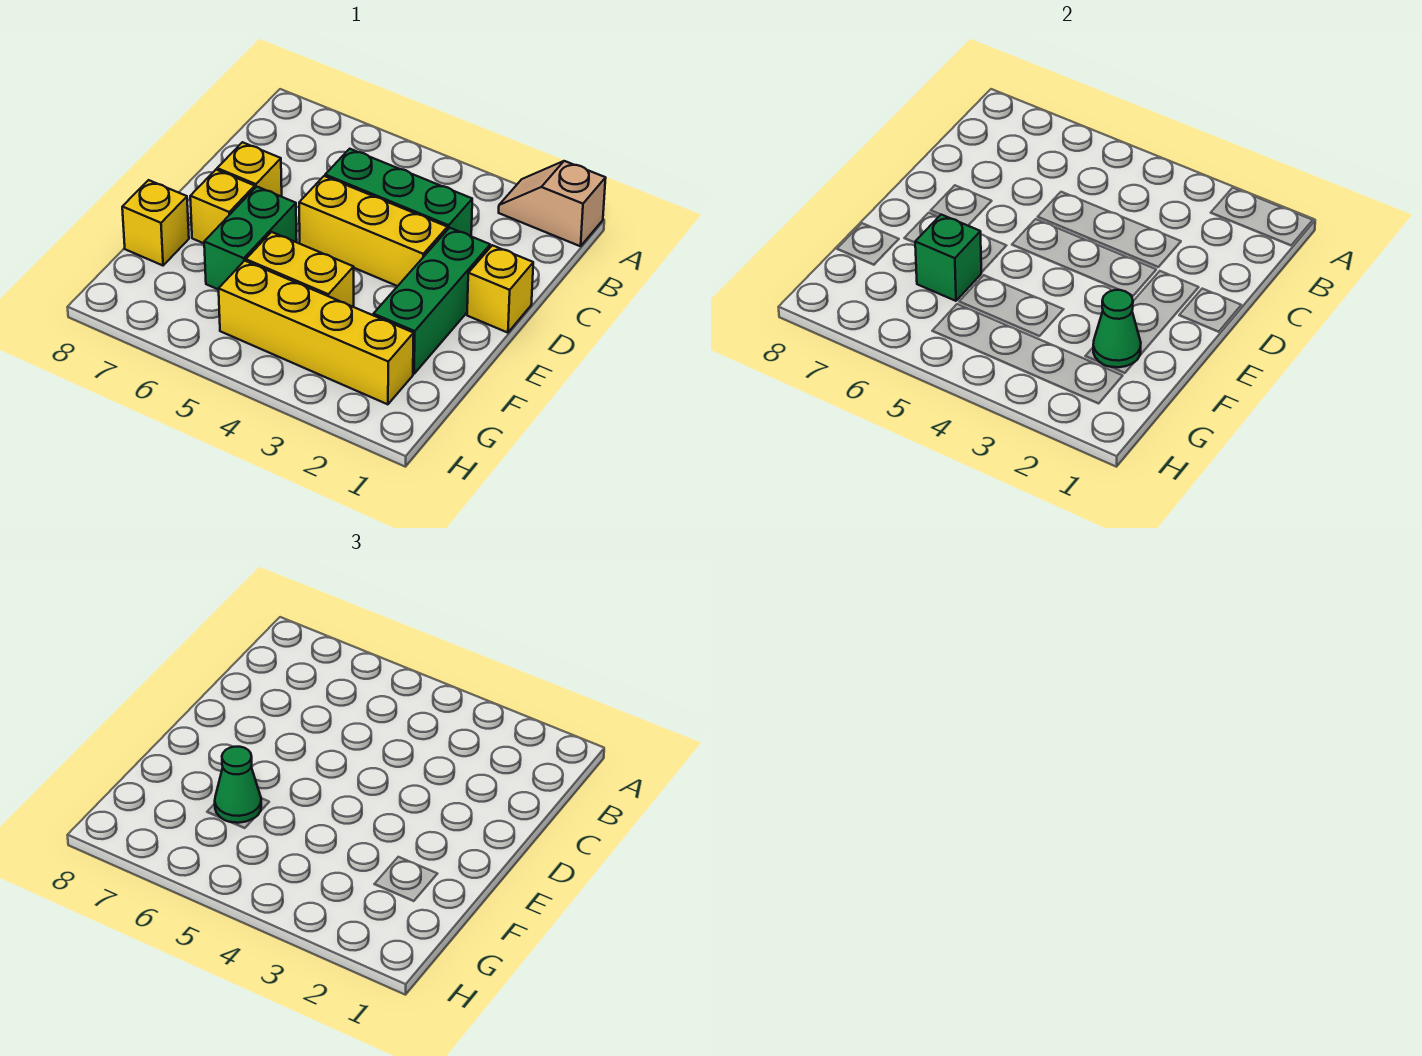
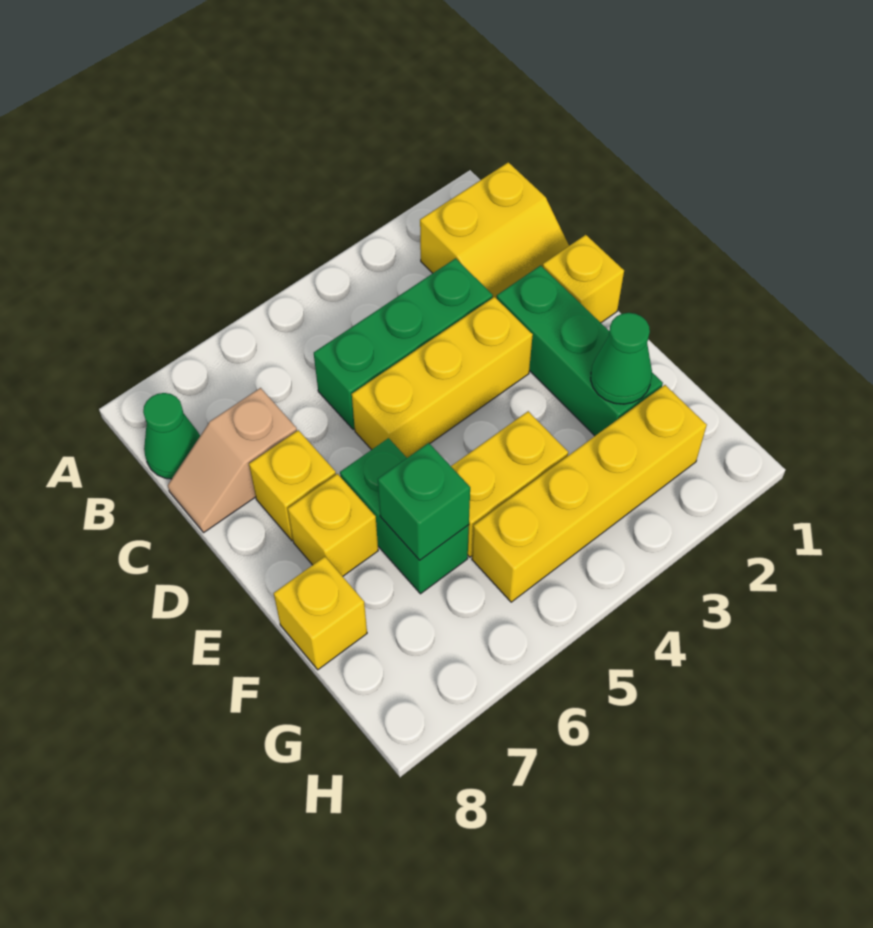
tan slope A1:A2 level 1 top 1 -> tan slope C7:C8 level 1 top 7
none -> yellow slope B1:C2 level 1 top B
green cone F6 level 3 -> green cone B8 level 1

